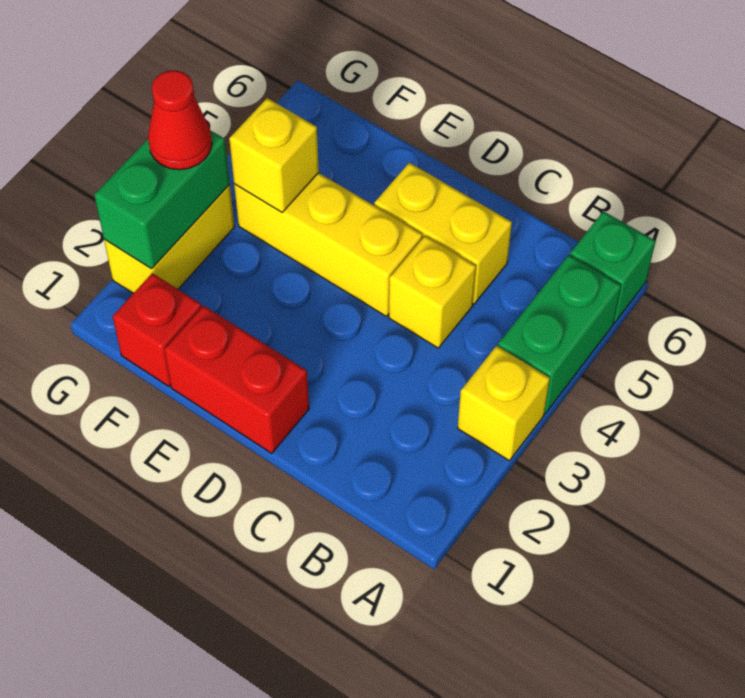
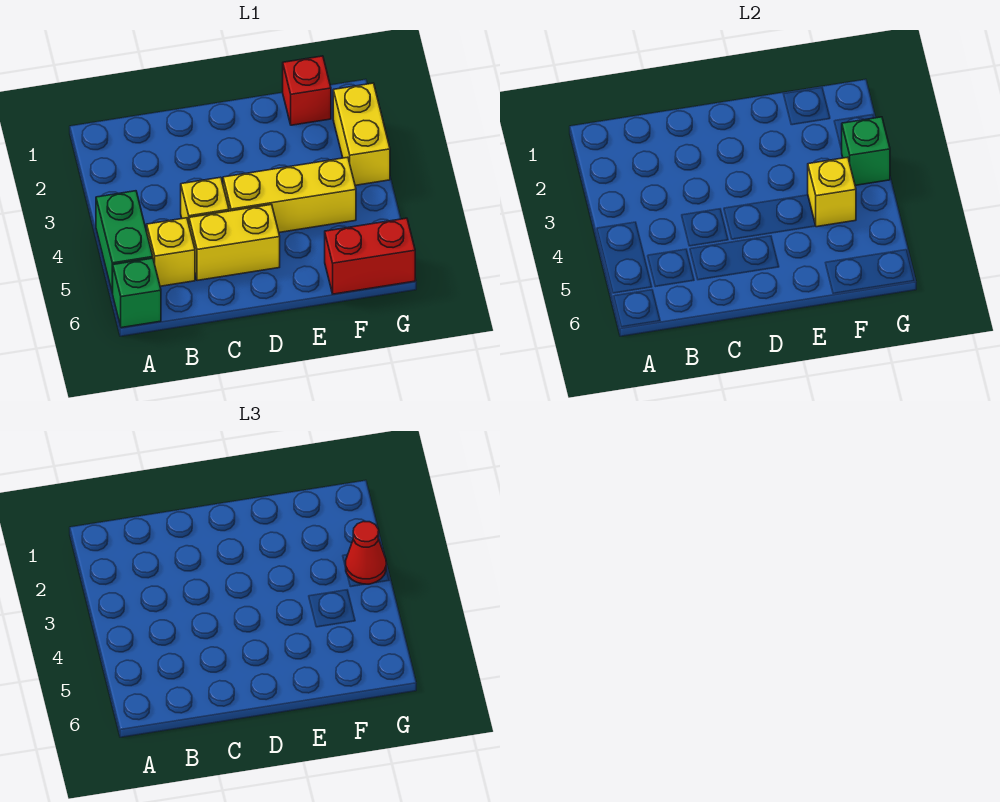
yellow brick A3 level 1 -> yellow brick B5 level 1
red brick D1:E1 level 1 -> red brick F6:G6 level 1
green brick G2:G3 level 2 -> green brick G3 level 2

